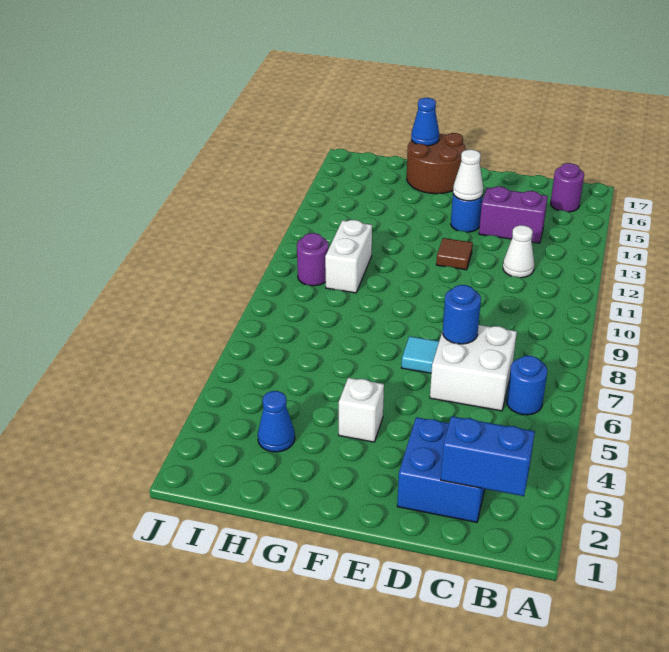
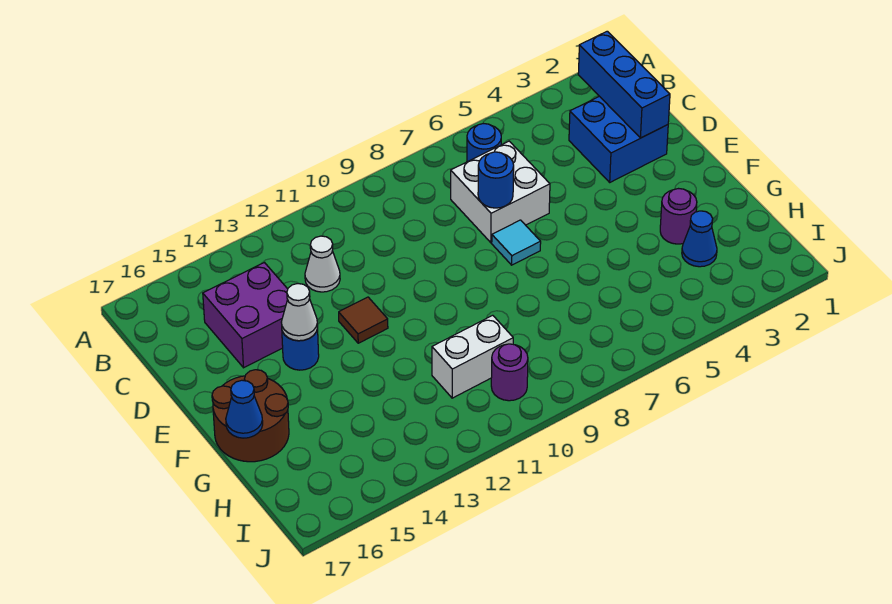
blue brick B2:C2 level 2 -> blue brick B2:D2 level 2
purple round brick B16 level 1 -> purple round brick G3 level 1
purple brick C14:D14 level 1 -> purple brick C14:D15 level 1
white brick F4 level 1 -> none

